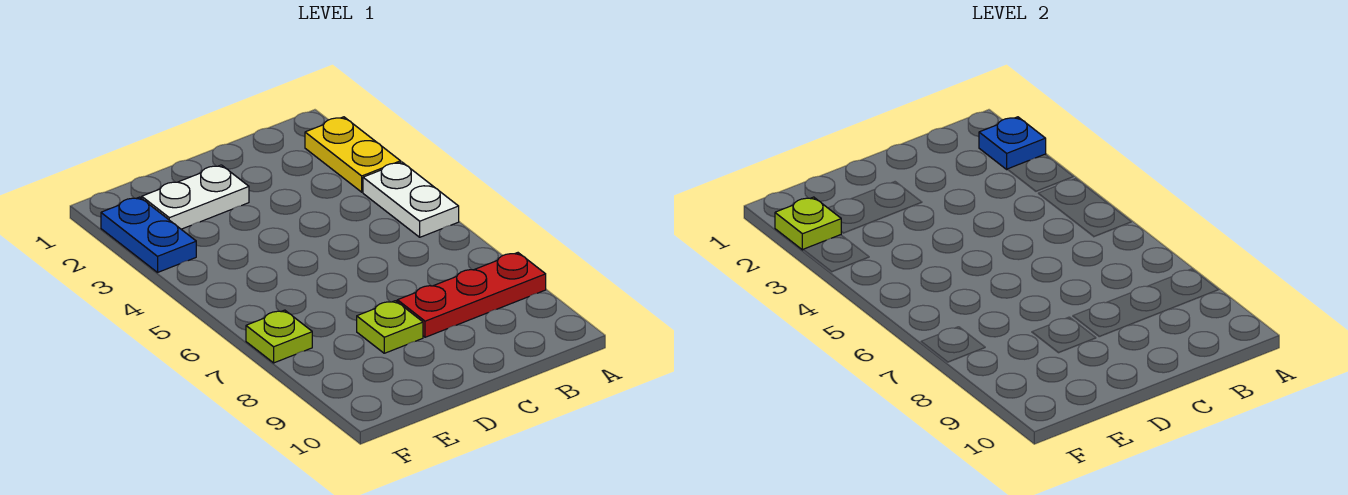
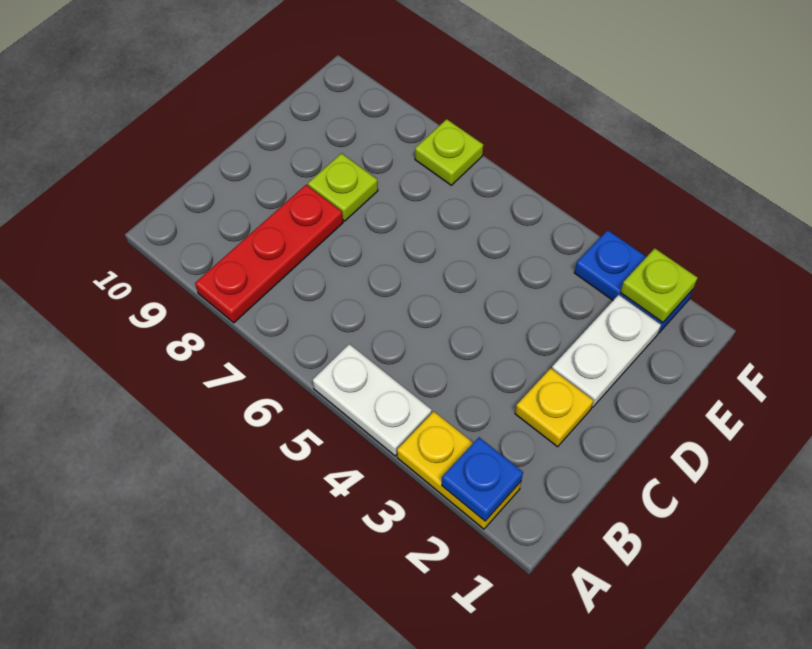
none -> yellow plate C2 level 1

